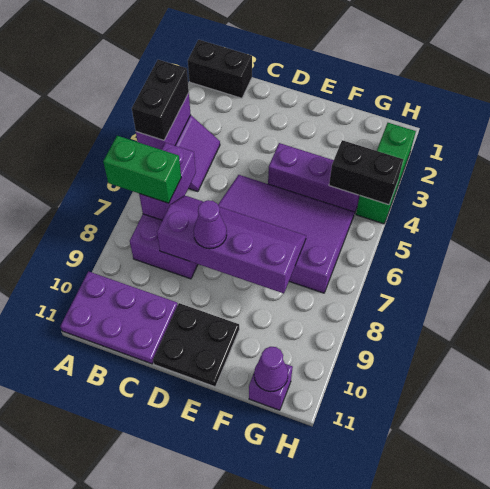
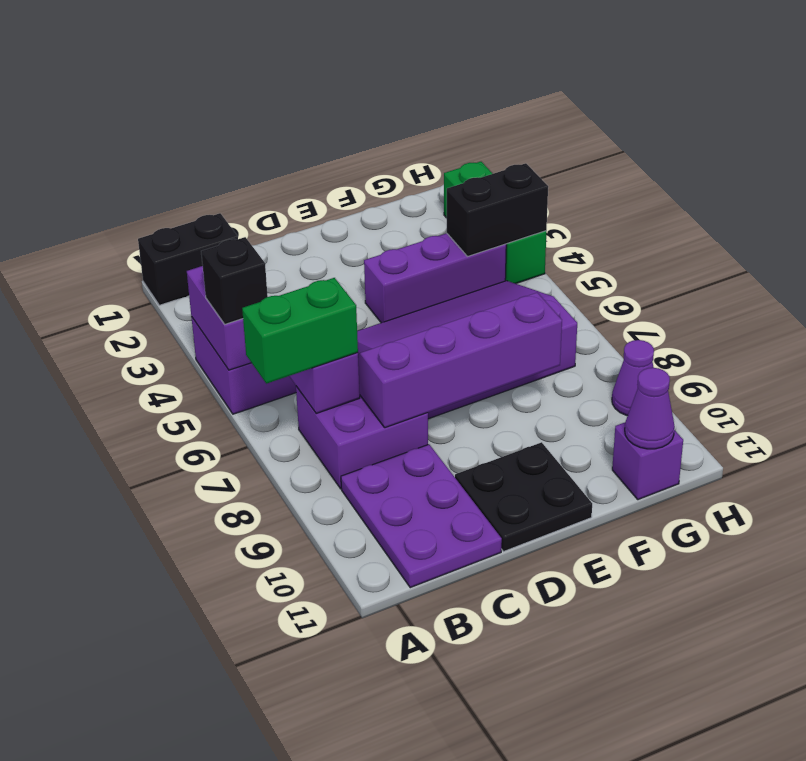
black brick A4:A5 level 3 -> black brick A5 level 3
purple plate A10:C11 level 1 -> purple plate B9:C11 level 1
purple cone D8 level 3 -> purple cone H9 level 1

